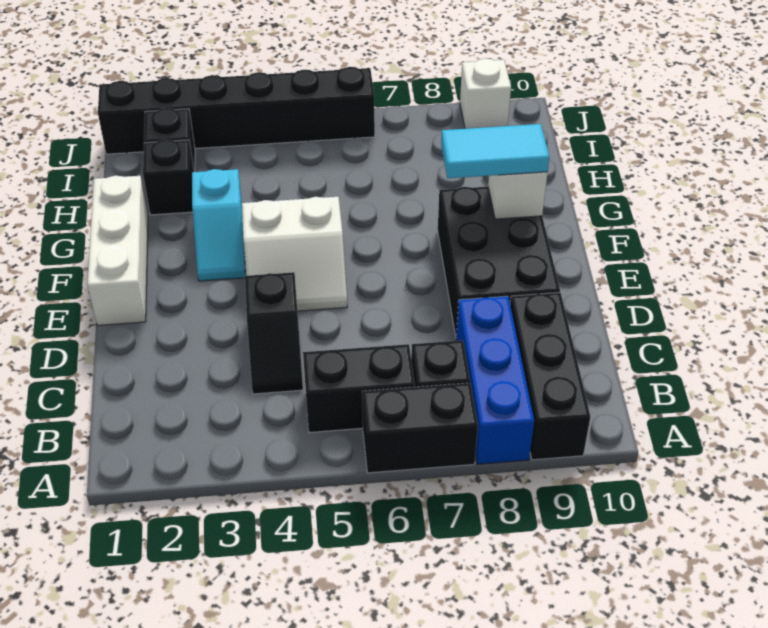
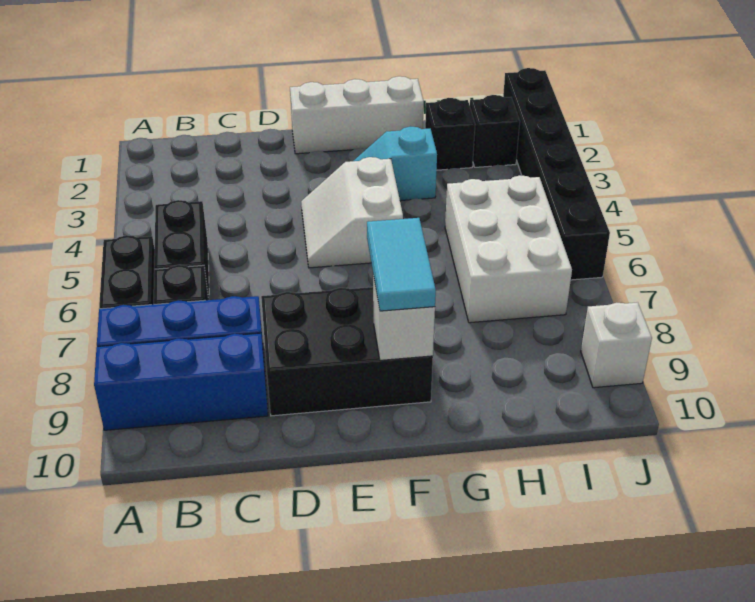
black brick A9:C9 level 1 -> blue brick A9:C9 level 1
black slope C4:D4 level 1 top D -> none
none -> white brick H5:I7 level 1

